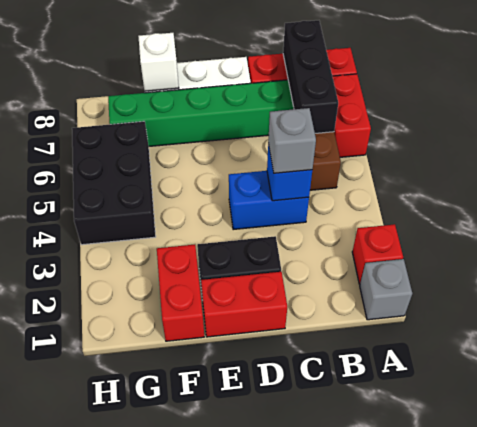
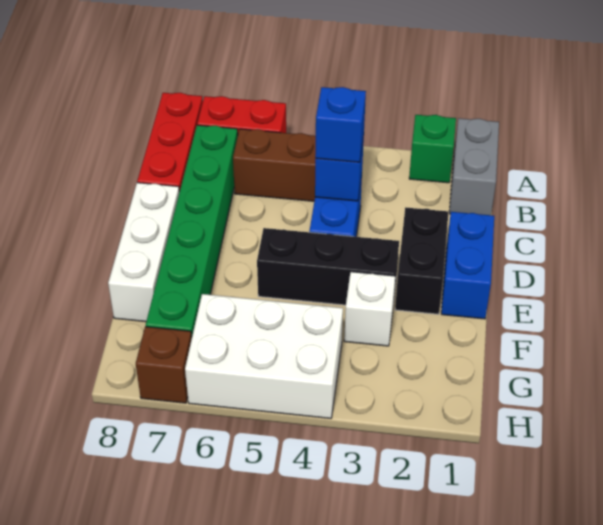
grey brick A1 level 1 -> grey brick A1:B1 level 1
red brick A2 level 1 -> green brick A2 level 1
black brick B6:B8 level 2 -> black brick E3:E5 level 1
grey brick C4 level 3 -> blue brick C4 level 3
red brick D1:E1 level 1 -> blue brick D1:E1 level 1
red brick F1:F2 level 1 -> none
white brick F8 level 2 -> white brick F3 level 1
black brick G4:H6 level 1 -> white brick G4:H6 level 1
none -> brown brick H7 level 1

